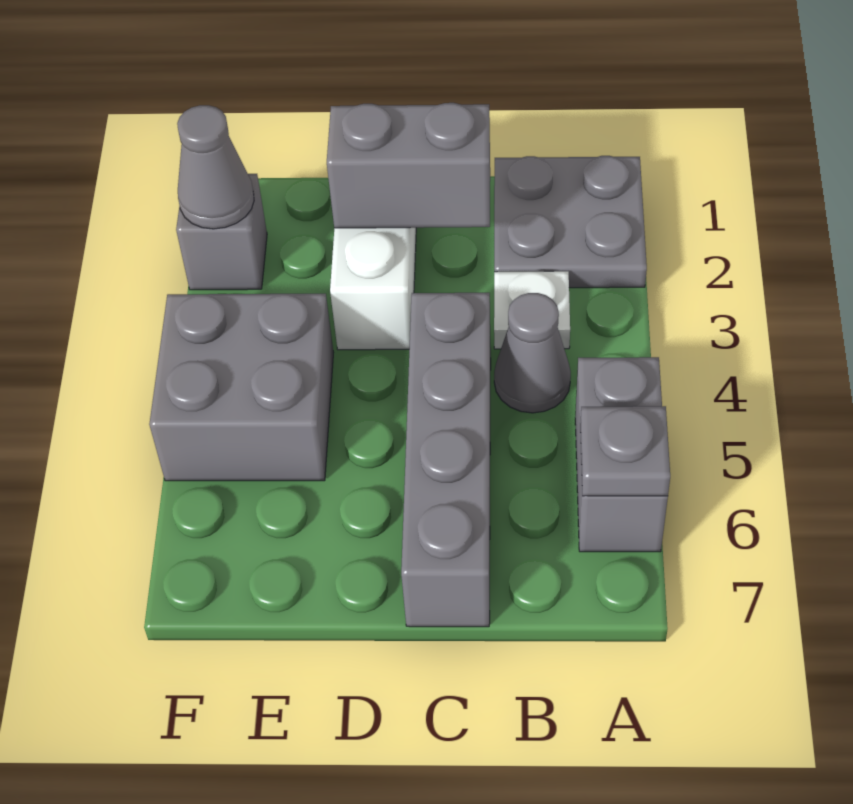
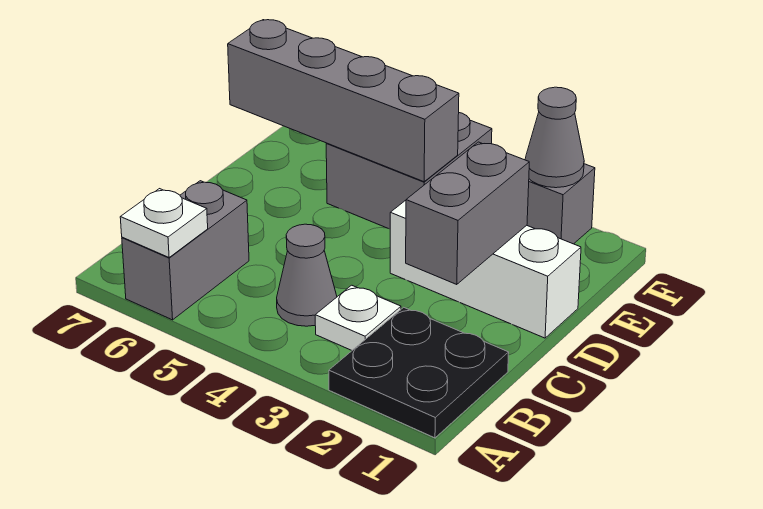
grey plate A1:B2 level 1 -> black plate A1:B2 level 1
grey brick A5:A6 level 1 -> grey brick A6:B6 level 1
grey plate A6 level 2 -> white plate A6 level 2
grey brick C4:C7 level 1 -> grey brick E4:E7 level 2

